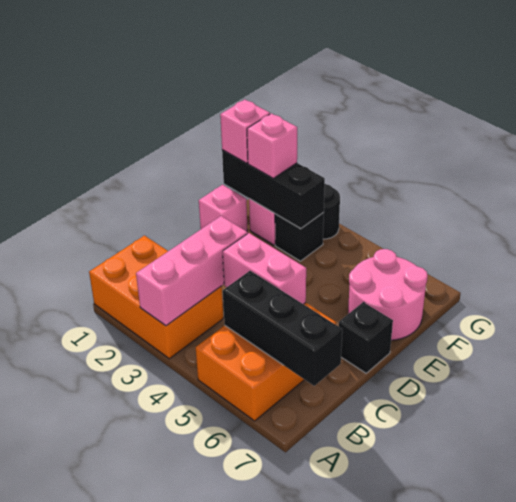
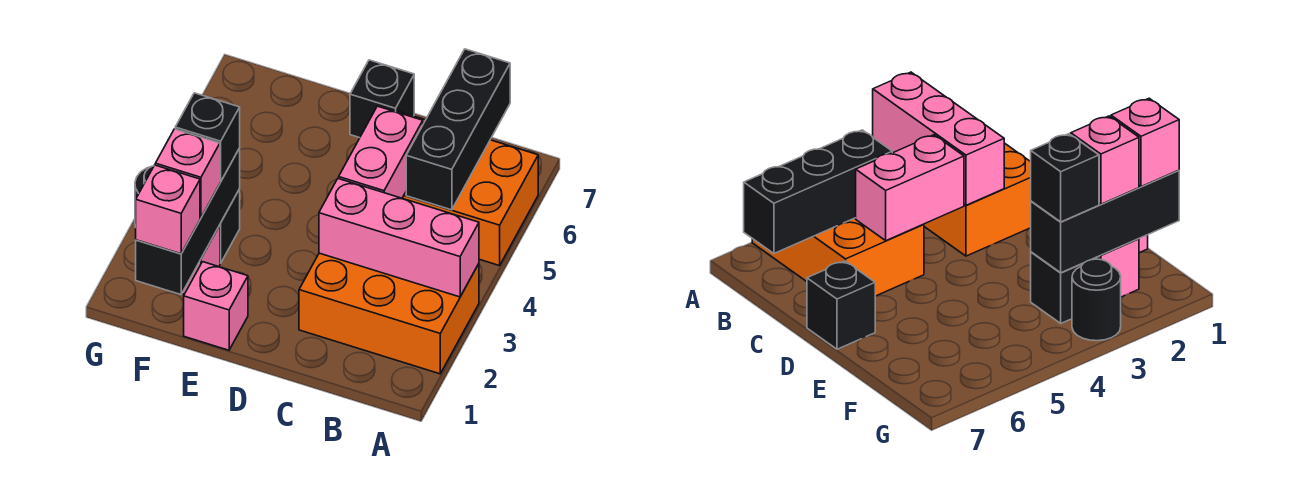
orange brick A1:B3 level 1 -> orange brick A2:C3 level 1
pink round brick E6:F7 level 1 -> none
none -> black brick F3 level 3

